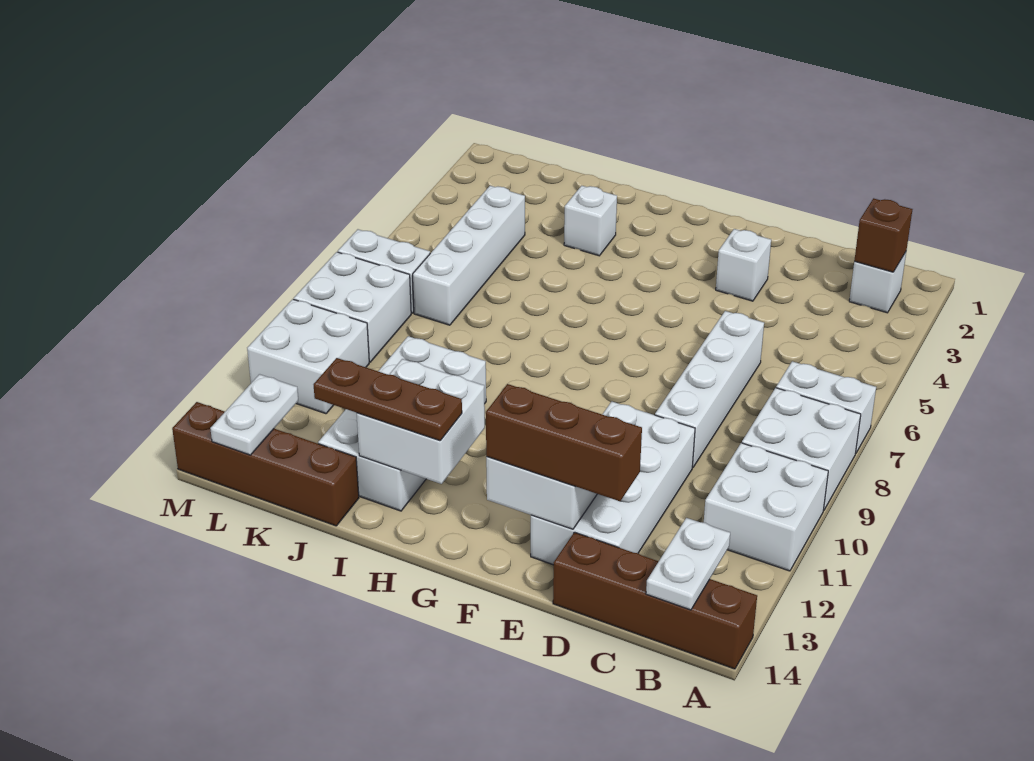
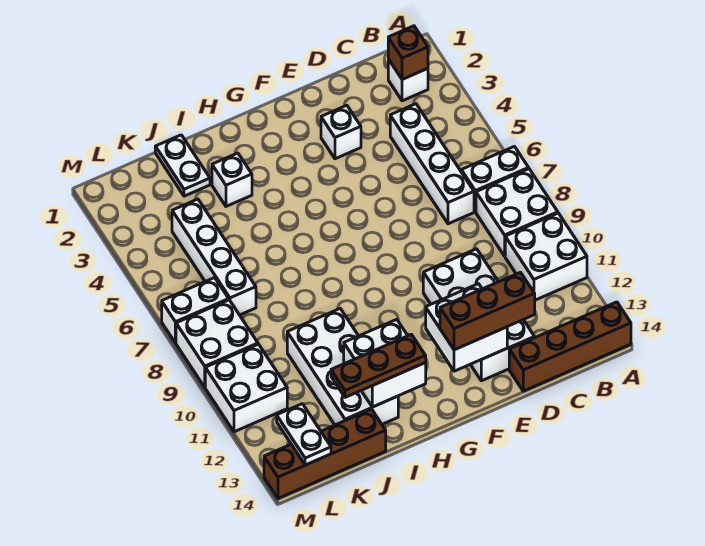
white plate B13:B14 level 2 -> white plate J1:J2 level 1
white brick D6:D9 level 1 -> white brick C4:C7 level 1

